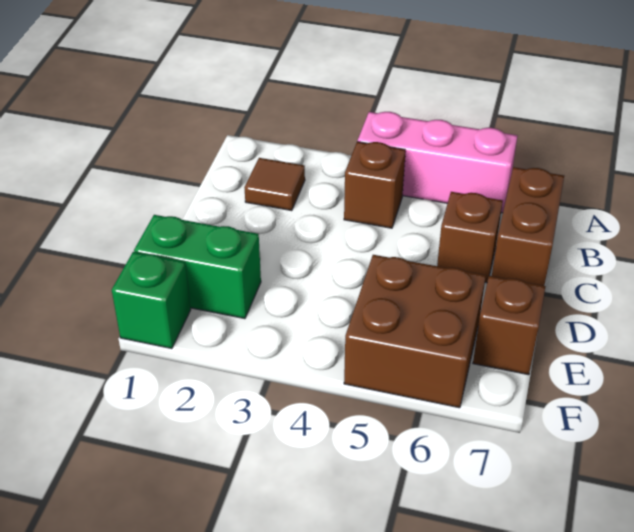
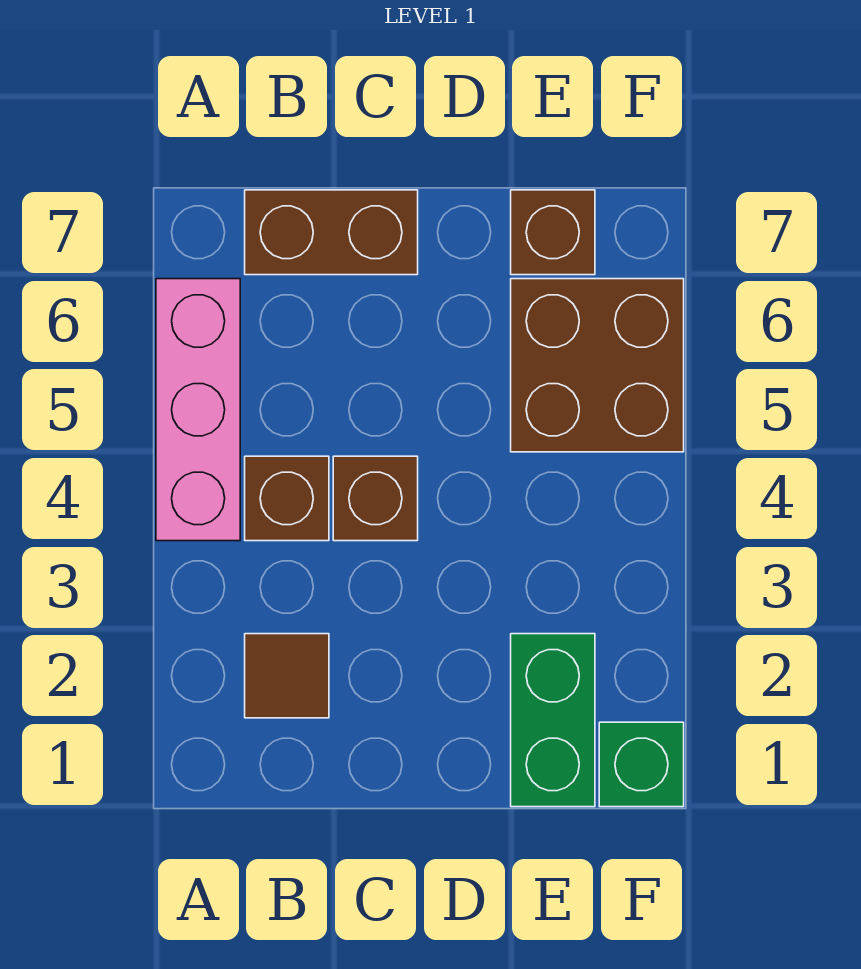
brown brick C6 level 1 -> brown brick C4 level 1

